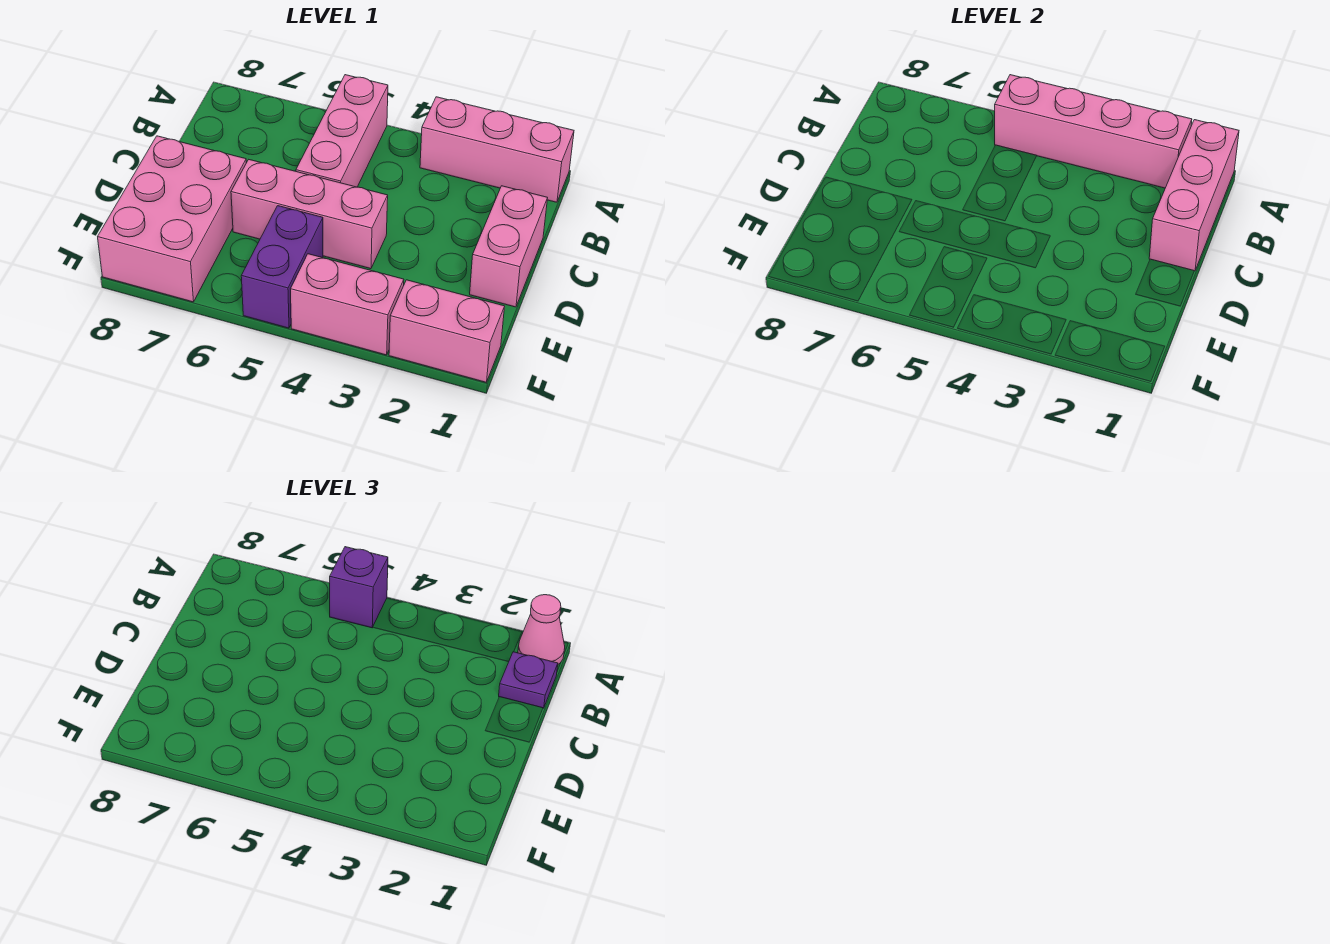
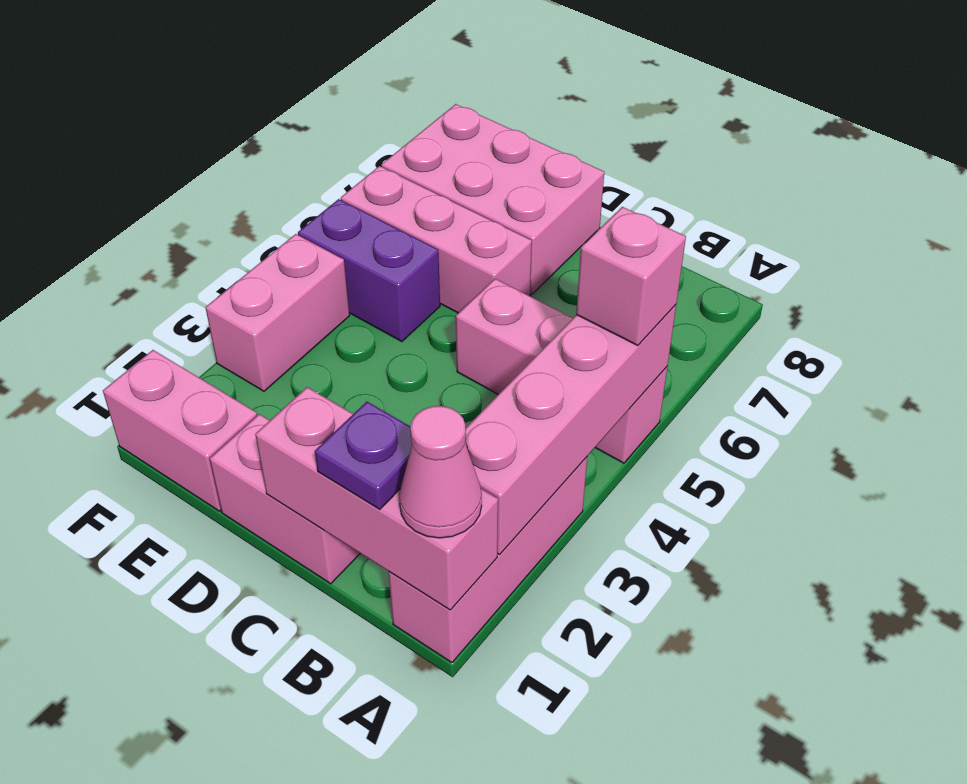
purple brick A5 level 3 -> pink brick A5 level 3
pink brick D4:D6 level 1 -> pink brick D6:F6 level 1
pink brick F1:F2 level 1 -> pink brick E1:F1 level 1

